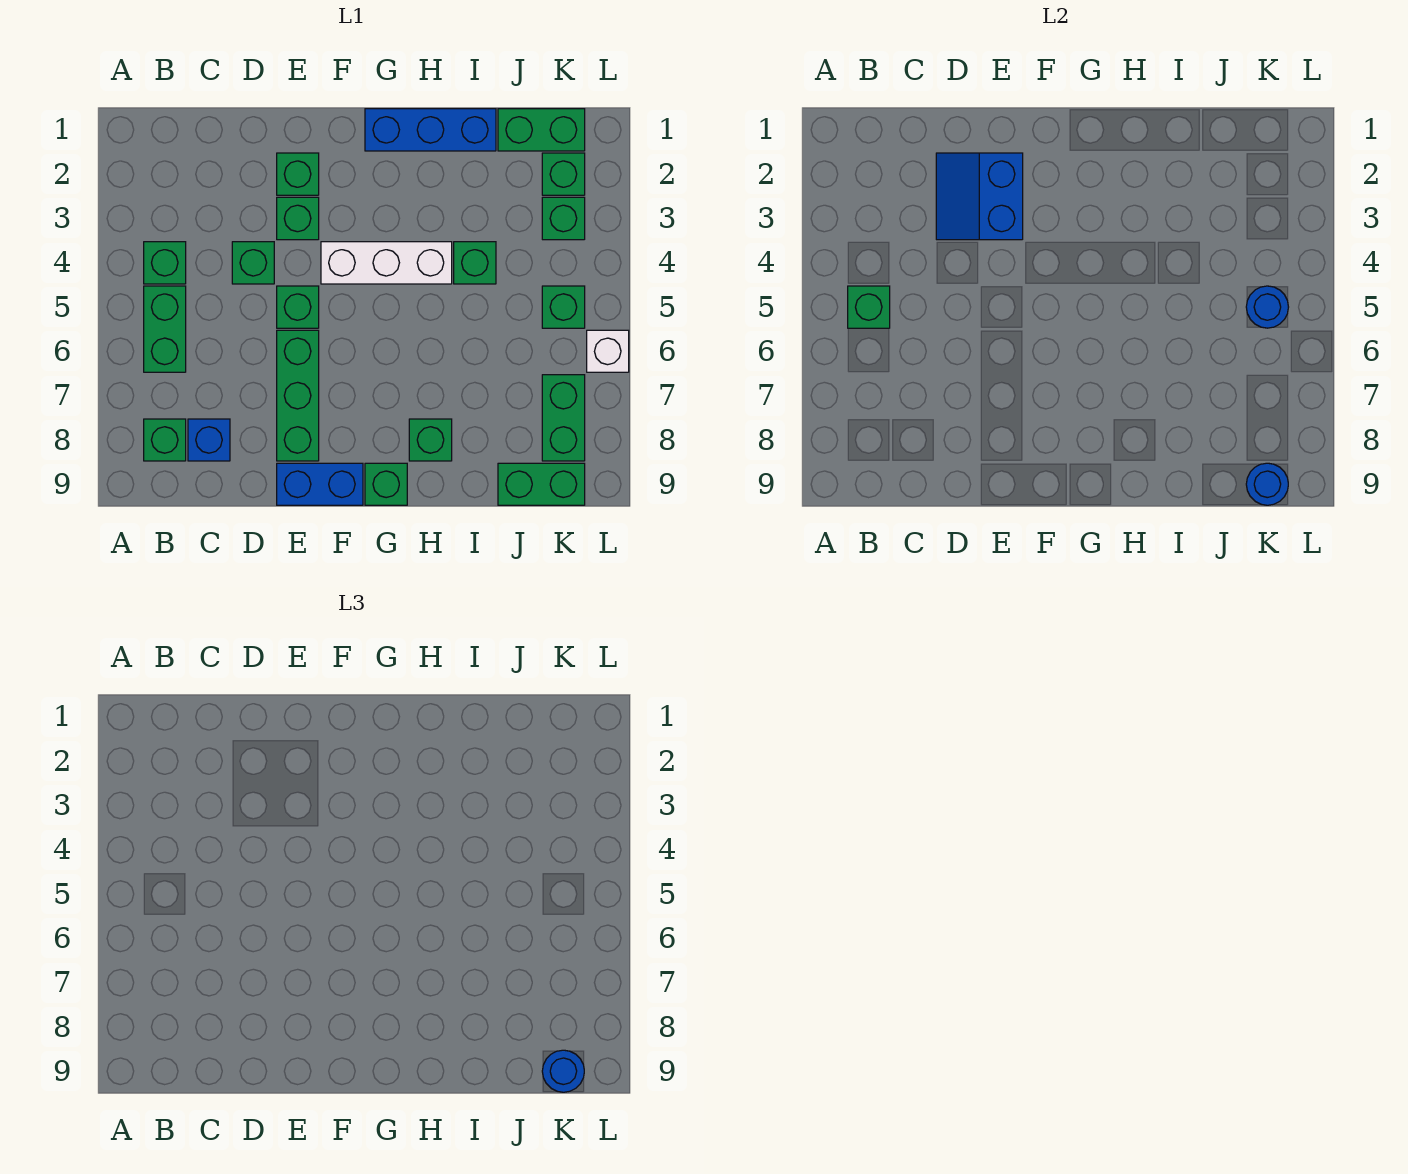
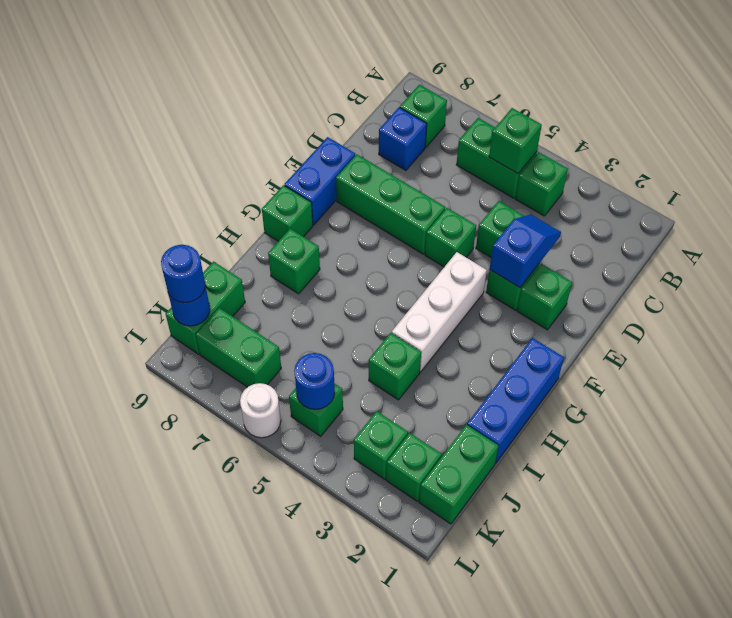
blue slope D2:E3 level 2 top E -> blue slope D3:E3 level 2 top E
white brick L6 level 1 -> white round brick L6 level 1

